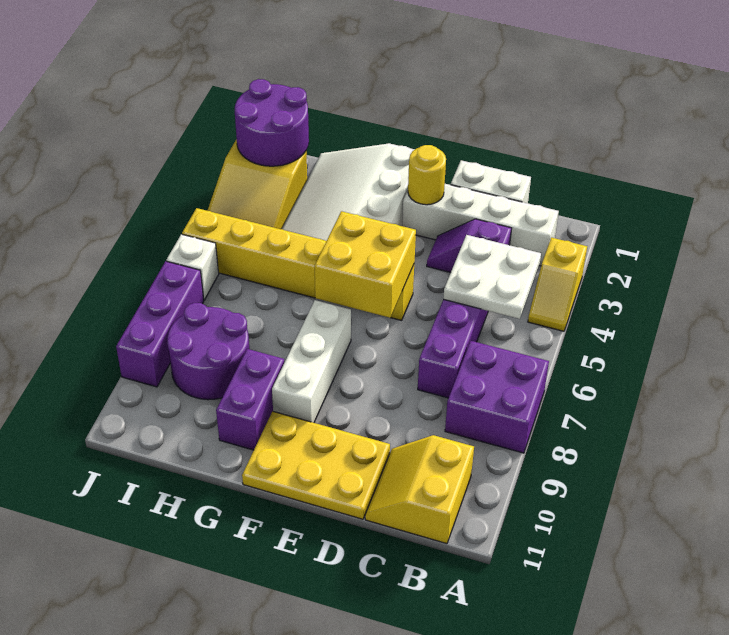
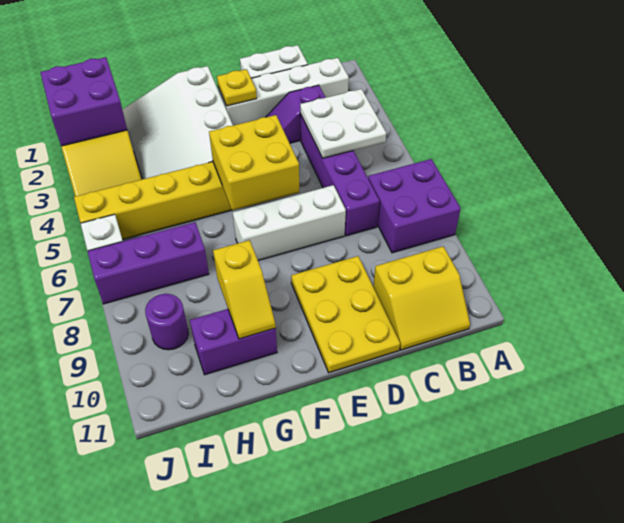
yellow slope A3:A4 level 1 top 3 -> yellow slope G9:G10 level 2 top 9
yellow slope B10:C11 level 1 top B -> yellow slope B10:C11 level 1 top 10
yellow plate D10:F11 level 1 -> yellow plate D9:E11 level 1
yellow round brick E2 level 2 -> yellow plate E2 level 2
white brick F7:F9 level 1 -> white brick D7:F7 level 1
purple brick G9:G10 level 1 -> purple brick G10:H10 level 1
purple round brick H8:I9 level 1 -> purple round brick I9 level 1
purple round brick I1:J2 level 2 -> purple brick I1:J2 level 2
purple brick J7:J9 level 1 -> purple brick H7:J7 level 1

